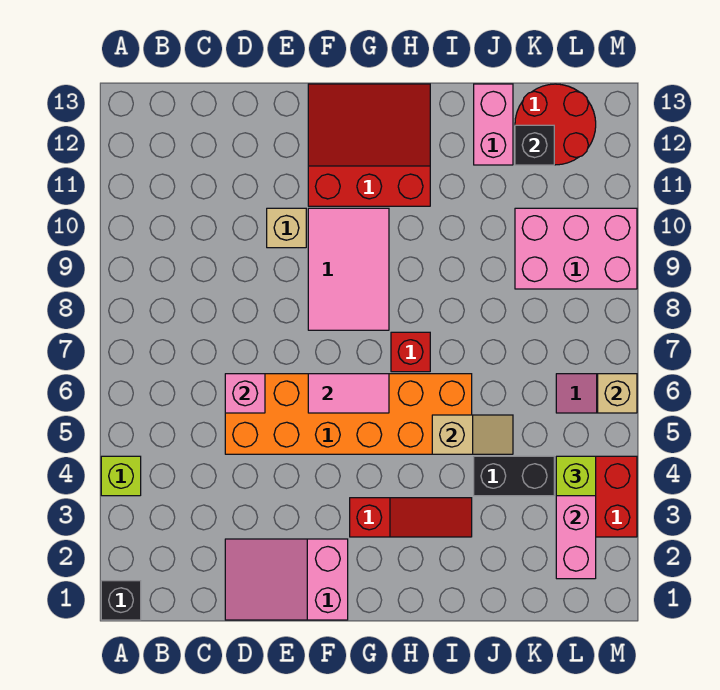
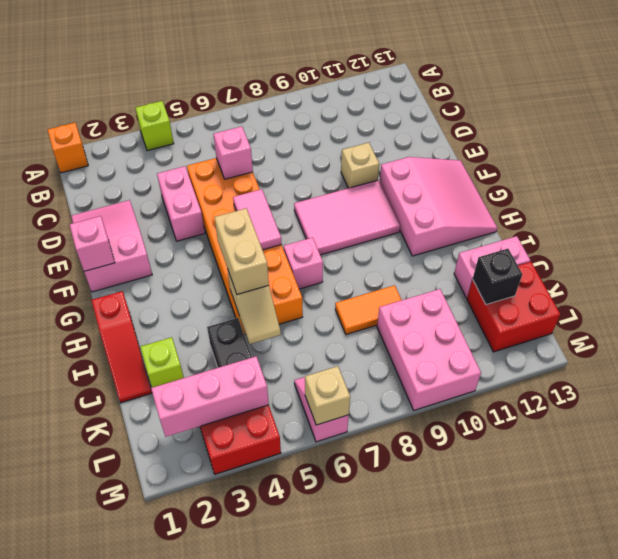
black brick A1 level 1 -> orange brick A1 level 1
none -> pink brick D4:E4 level 1
none -> pink brick F1 level 2
red slope F11:H13 level 1 top 11 -> pink slope F11:H13 level 1 top 11
red slope G3:I3 level 1 top G -> red slope H1:J1 level 1 top H
none -> tan brick H5:I5 level 3
red brick H7 level 1 -> pink brick H7 level 1
none -> orange tile J8:J9 level 1
red round brick K12:L13 level 1 -> red brick K12:L13 level 1
lime brick L4 level 3 -> lime brick J2 level 1

